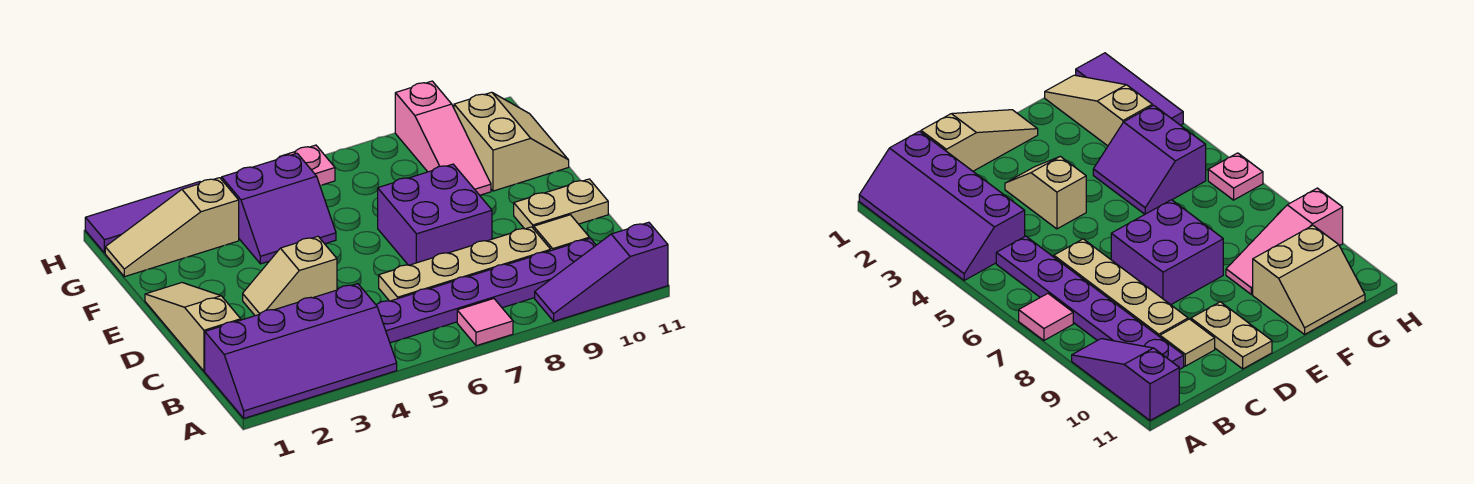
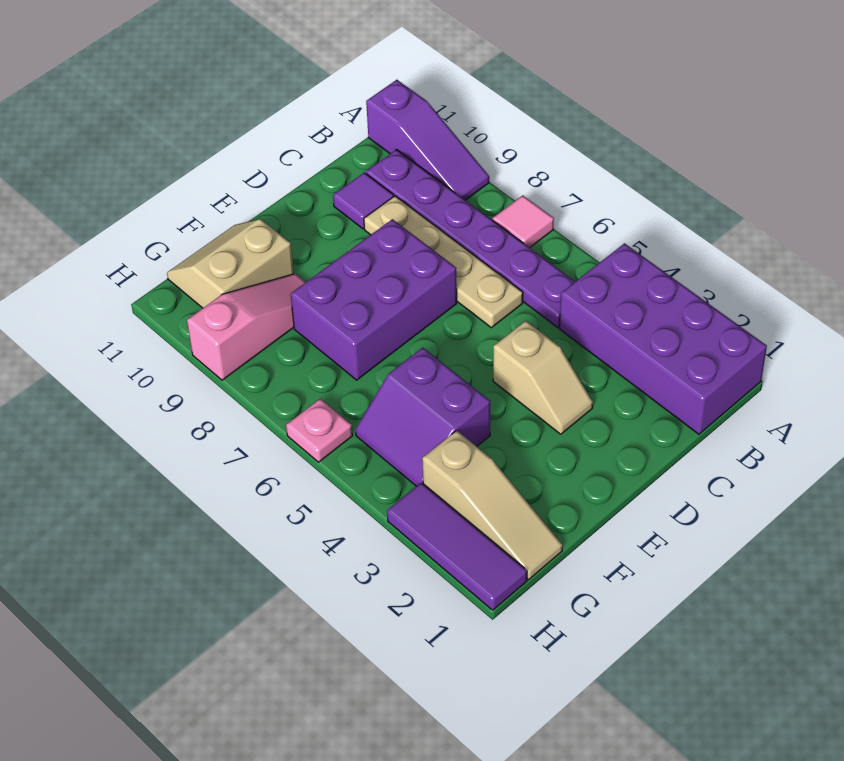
purple slope A1:B4 level 1 top B -> purple brick A1:B4 level 1
tan slope C1:E1 level 1 top C -> none
tan tile C10 level 1 -> purple tile C10 level 1
purple brick D7:E8 level 1 -> purple brick D7:F8 level 1
tan plate D10:D11 level 1 -> none
purple slope F4:G5 level 1 top G -> purple slope F4:G5 level 1 top F

